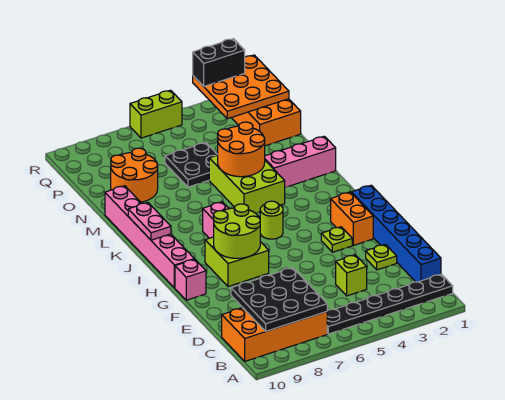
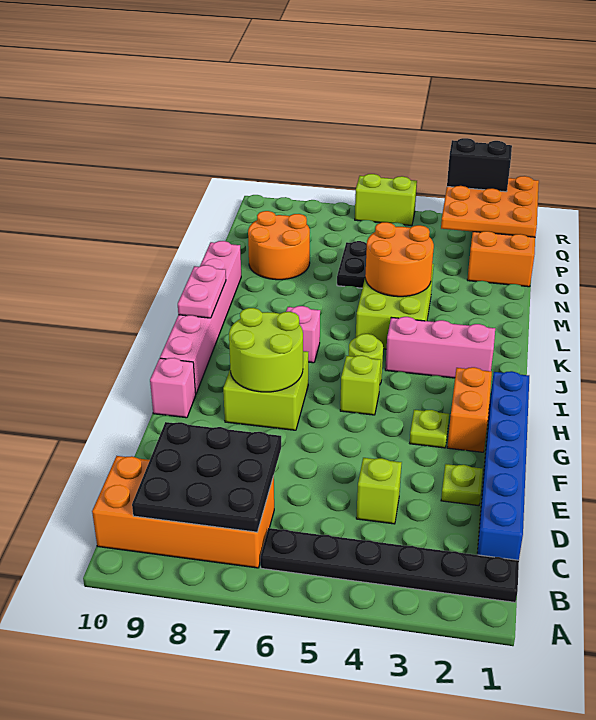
none -> lime brick H5 level 1
pink brick L1:L3 level 1 -> pink brick J2:J4 level 1

